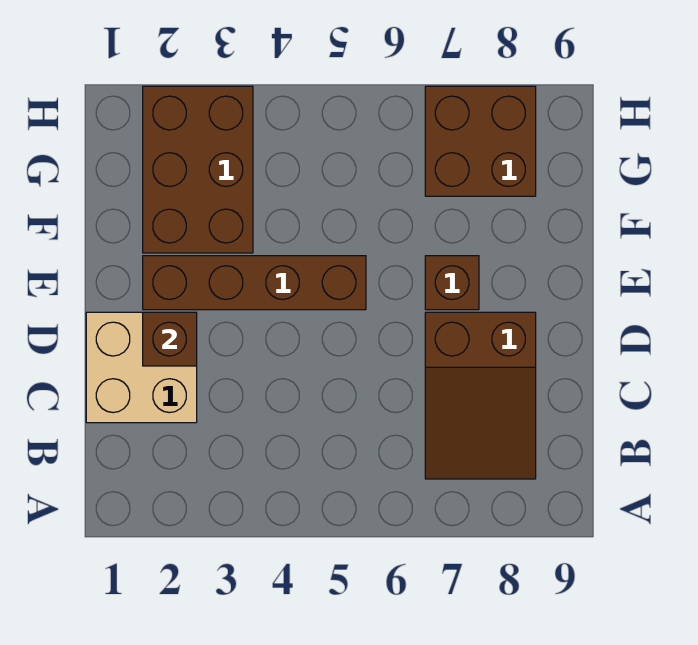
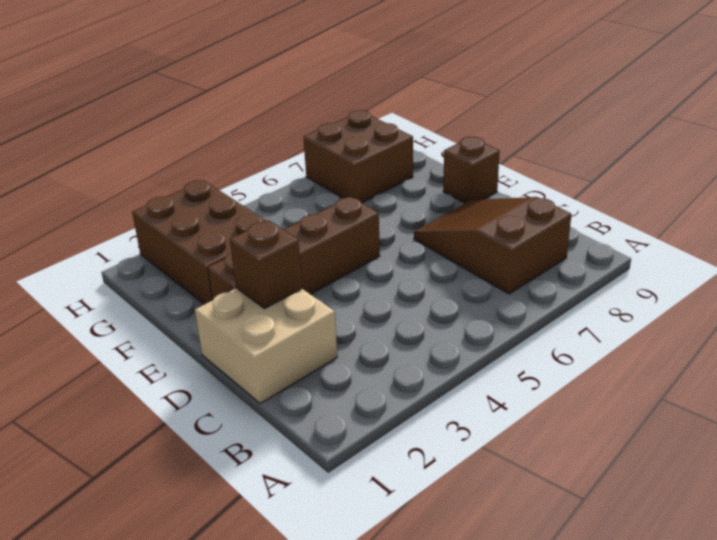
brown slope B7:D8 level 1 top D -> brown slope B7:D8 level 1 top B
brown brick E7 level 1 -> brown brick E9 level 1

